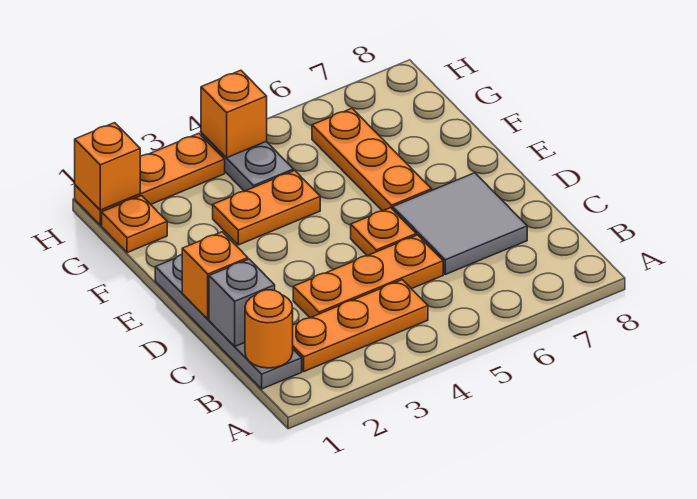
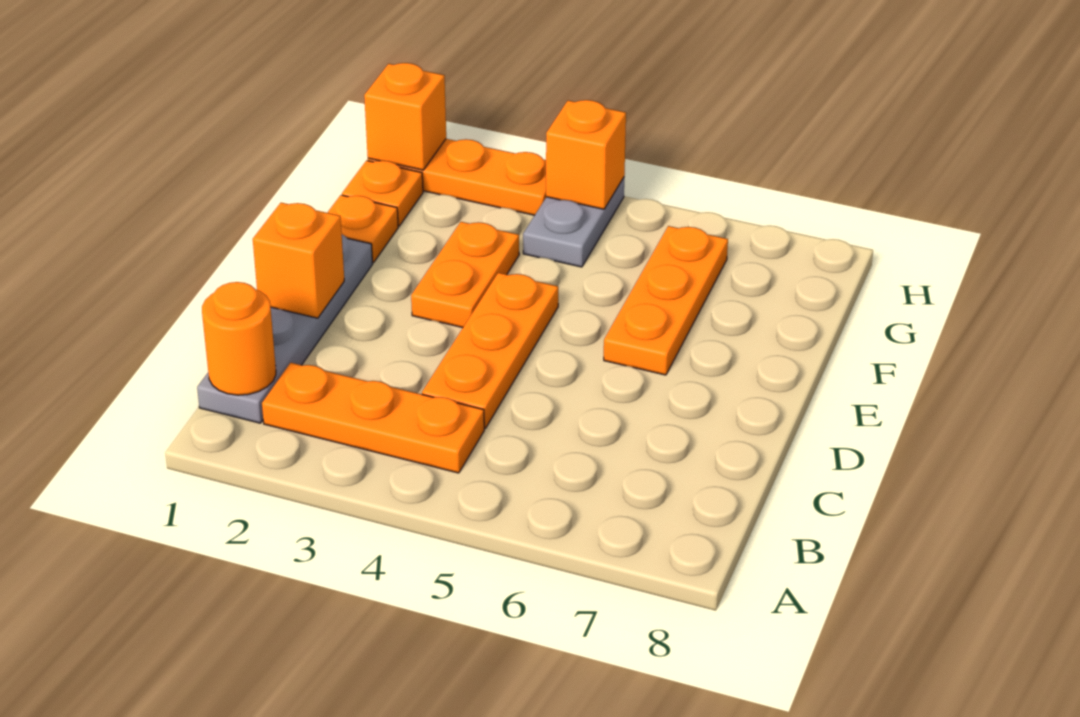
grey brick C1 level 2 -> none
orange plate C3:C5 level 1 -> orange plate C4:E4 level 1
grey tile C6:D7 level 1 -> none
orange plate D5 level 1 -> orange plate F1 level 1
orange plate F3:F4 level 1 -> orange plate E3:F3 level 1

